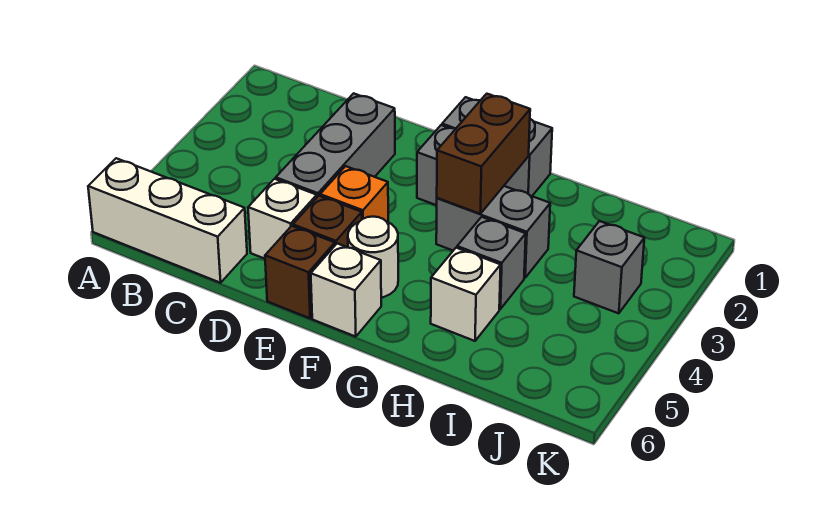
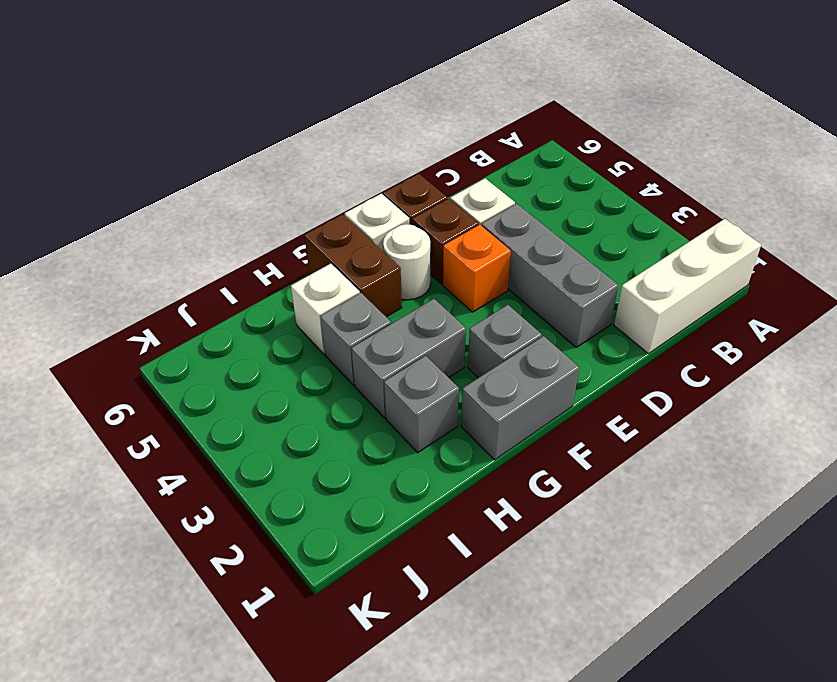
white brick A6:C6 level 1 -> white brick A1:C1 level 1
brown brick G2:G3 level 2 -> brown brick G5:G6 level 1
grey brick J3 level 1 -> grey brick H2 level 1

